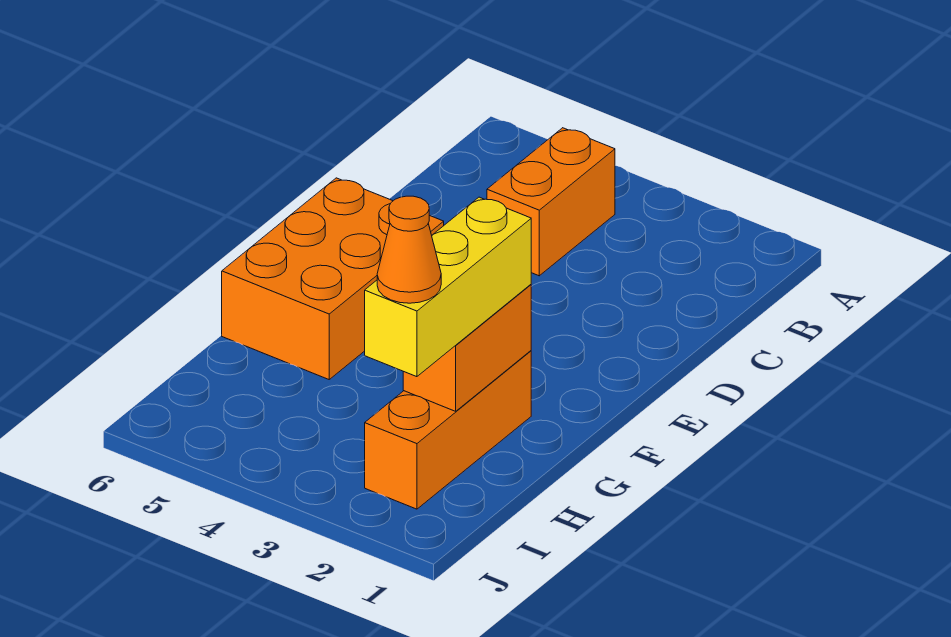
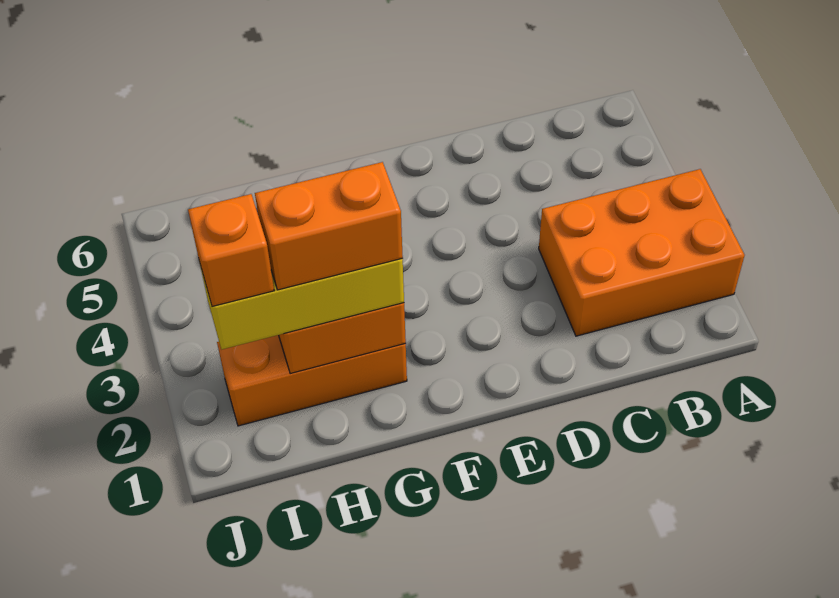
orange brick B4:C4 level 1 -> orange brick G2:H2 level 4
orange brick E5:G6 level 1 -> orange brick A2:C3 level 1
orange cone I2 level 4 -> orange brick I2 level 4

